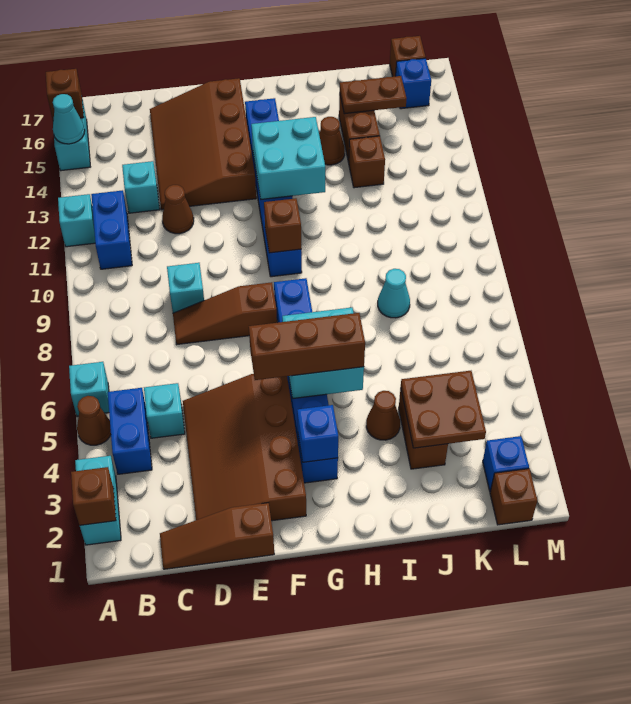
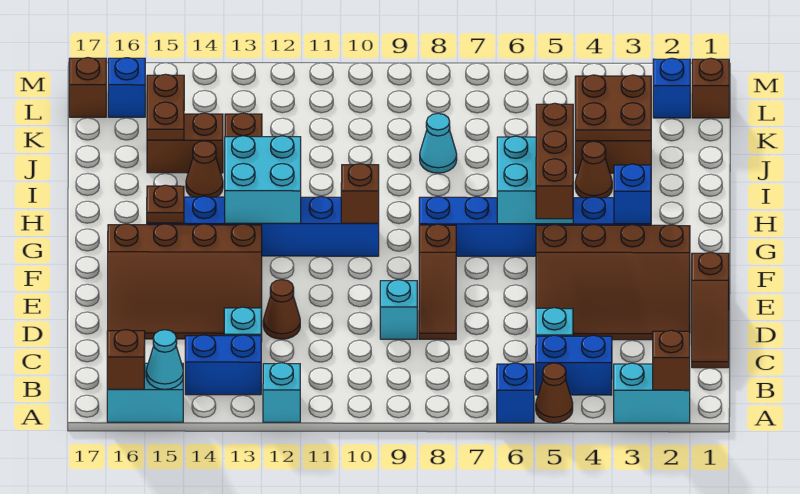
cyan brick A6 level 1 -> blue brick A6 level 1
blue brick B11:B12 level 1 -> blue brick B13:B14 level 1
none -> brown plate G15 level 2

